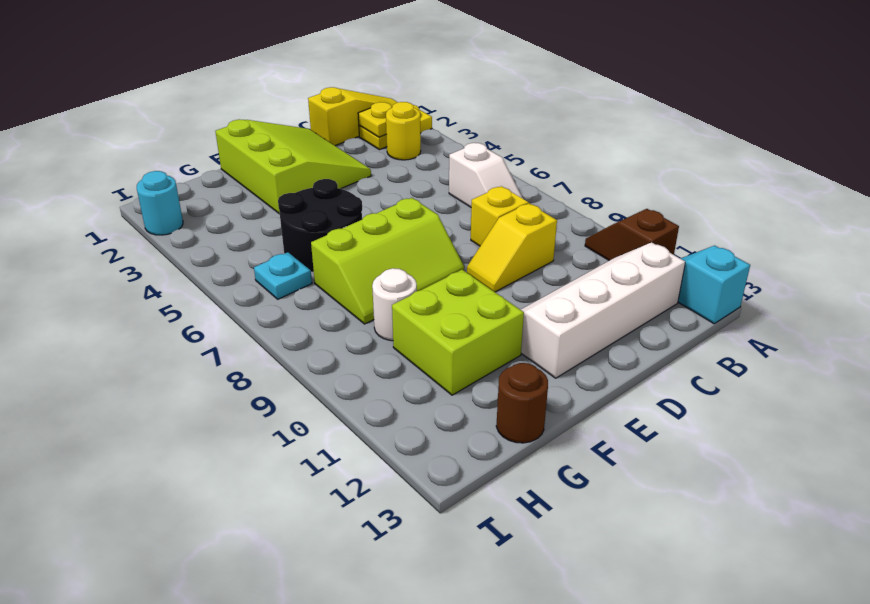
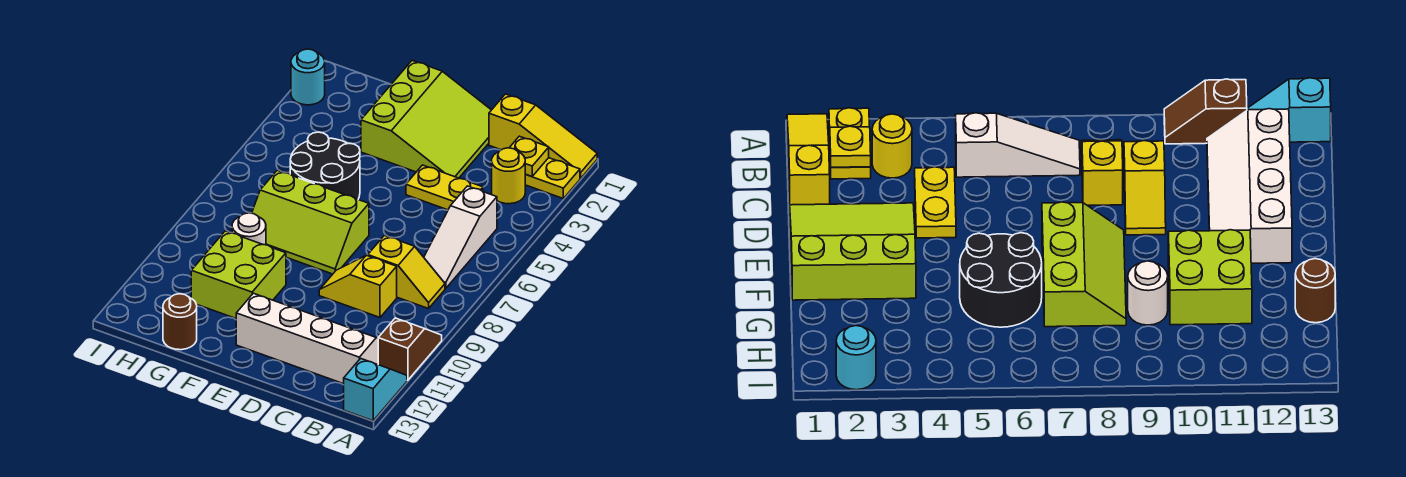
white slope B6:B7 level 1 top 6 -> white slope B5:B7 level 1 top 5
none -> yellow plate C4:D4 level 1
cyan plate H6 level 1 -> none

